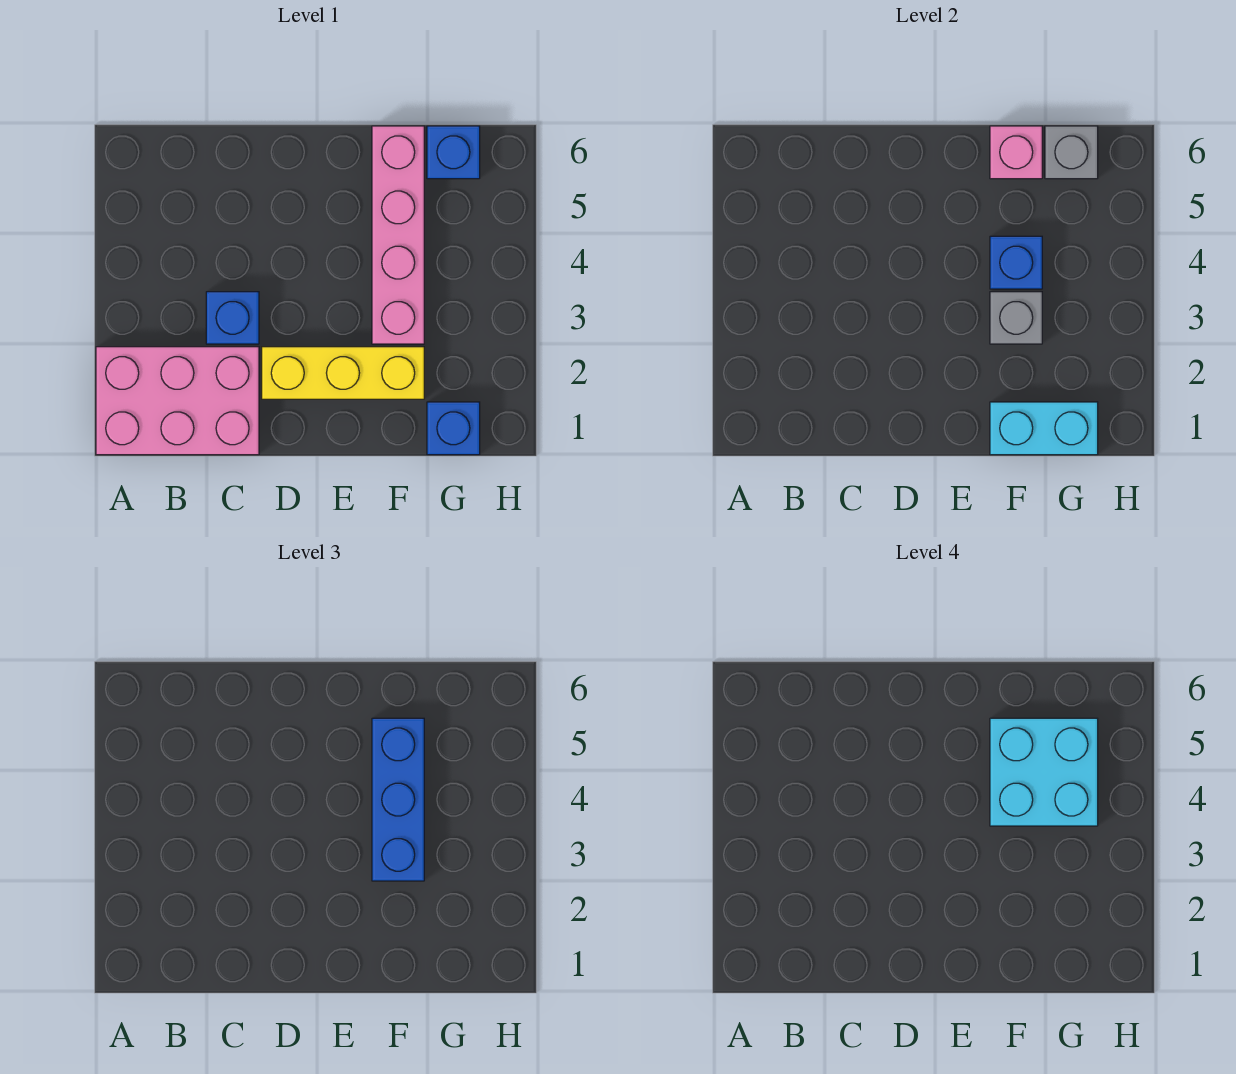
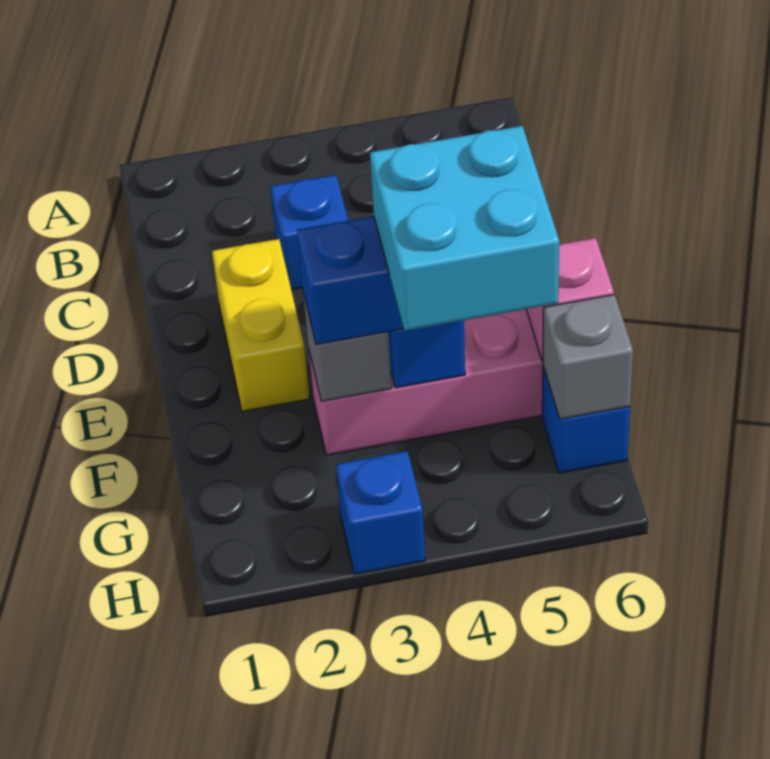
pink brick A1:C2 level 1 -> none
yellow brick D2:F2 level 1 -> yellow brick D2:E2 level 1
cyan brick F1:G1 level 2 -> none
blue brick G1 level 1 -> blue brick H3 level 1

